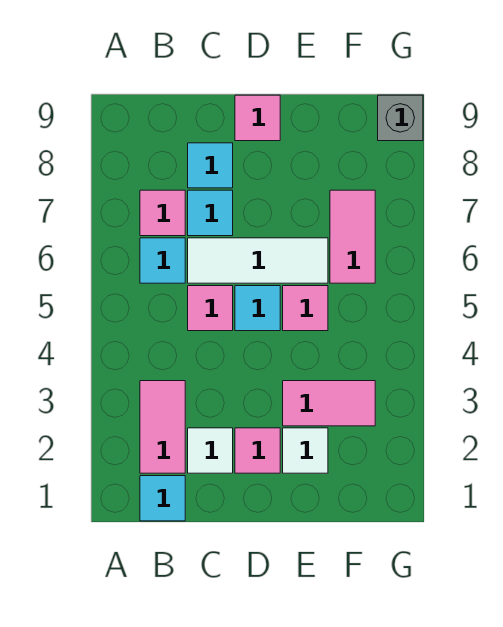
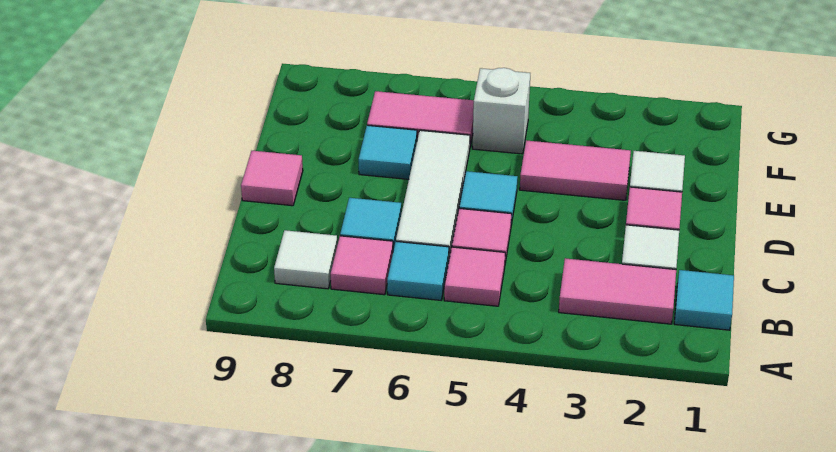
none -> white tile B8 level 1
cyan tile C8 level 1 -> cyan tile E7 level 1
pink tile E3:F3 level 1 -> pink tile E3:E4 level 1
pink tile E5 level 1 -> pink tile B5 level 1
none -> white brick F5 level 1
grey brick G9 level 1 -> none

